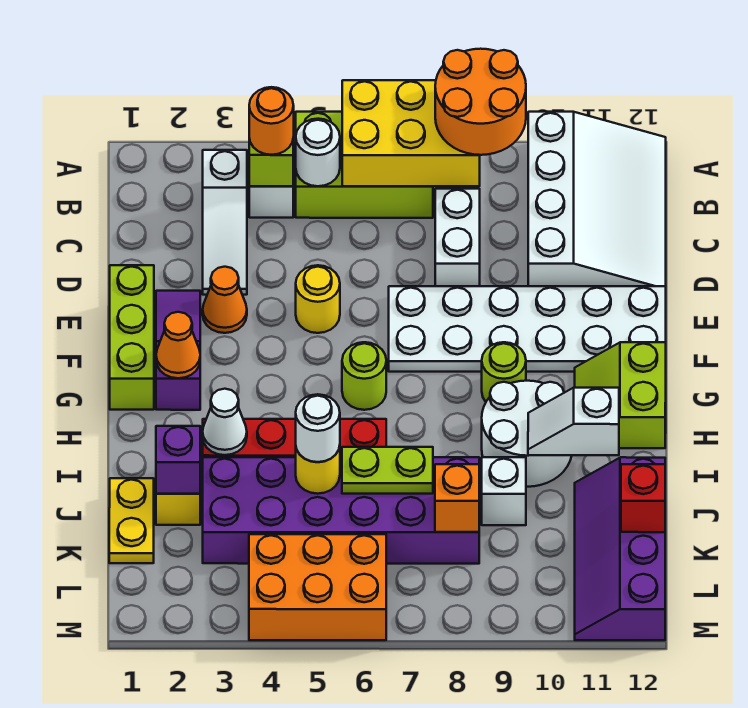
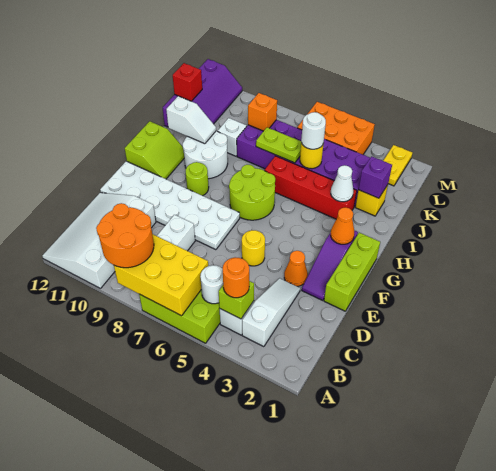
lime round brick G6 level 1 -> lime round brick G6:H7 level 1
yellow plate J1:K1 level 1 -> yellow plate L2:M2 level 1

